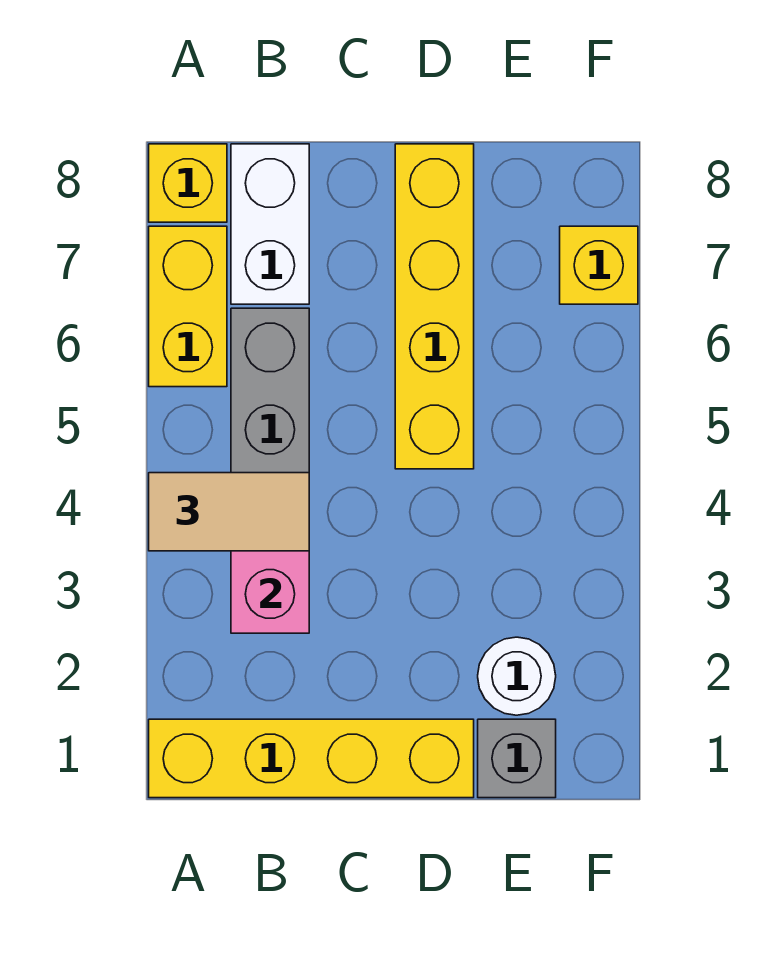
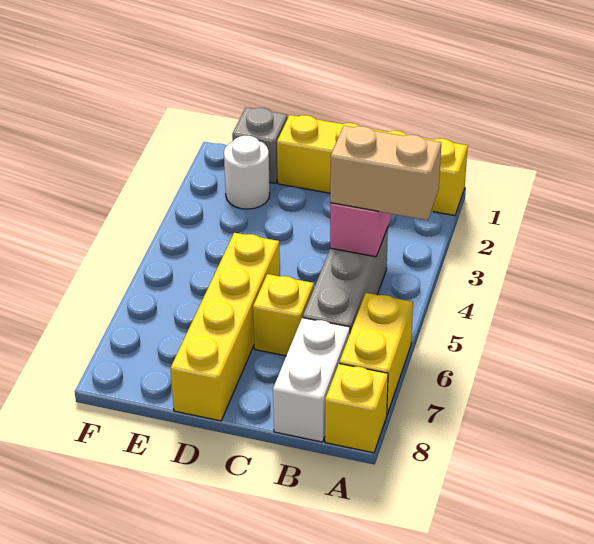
tan tile A4:B4 level 3 -> tan brick A4:B4 level 3
yellow brick F7 level 1 -> yellow brick C6 level 1

